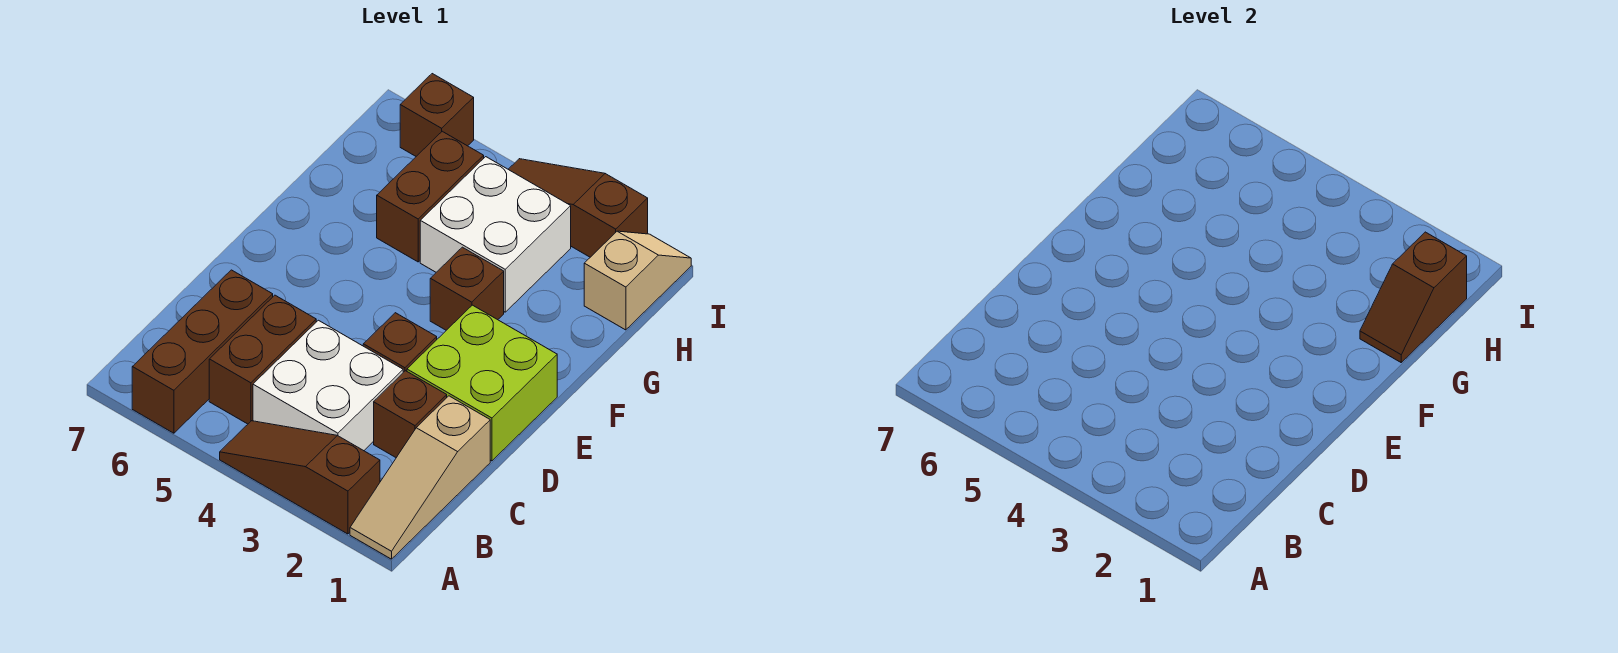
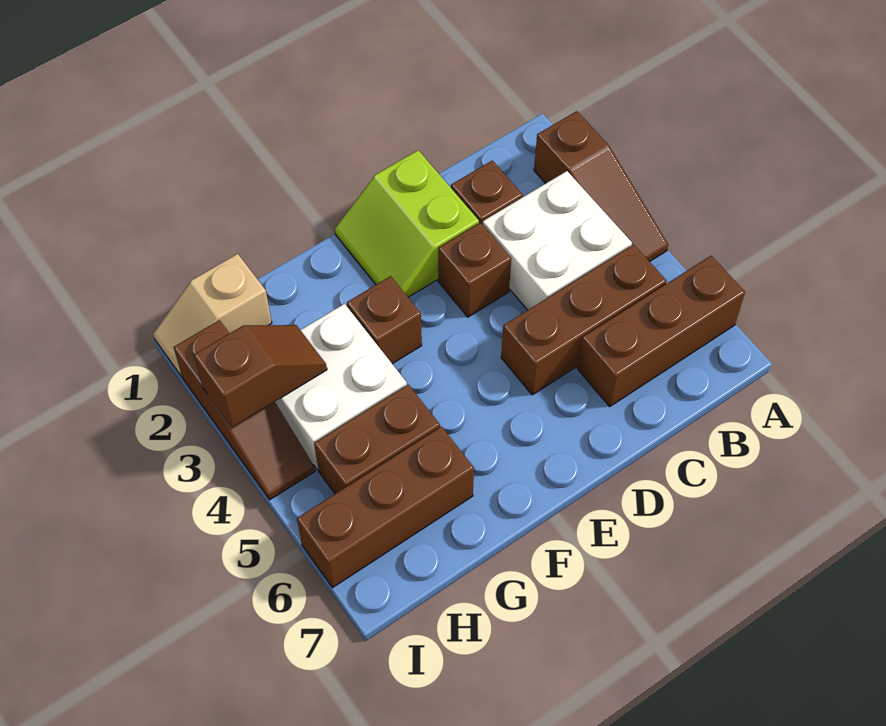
tan slope A1:C1 level 1 top C -> none
brown brick B5:C5 level 1 -> brown brick B5:D5 level 1
lime brick D1:E2 level 1 -> lime slope D1:E2 level 1 top D
brown slope G1:H1 level 2 top H -> brown slope H3:I3 level 2 top I
brown brick I6 level 1 -> brown brick G6:I6 level 1

